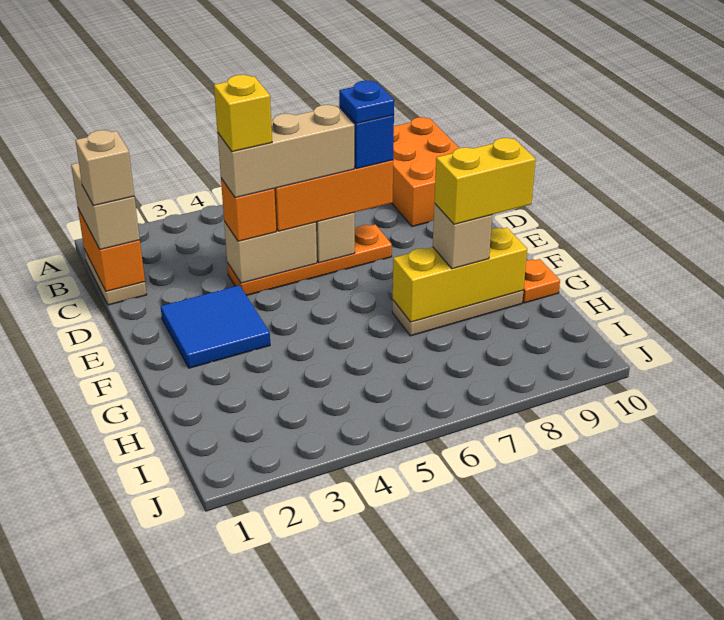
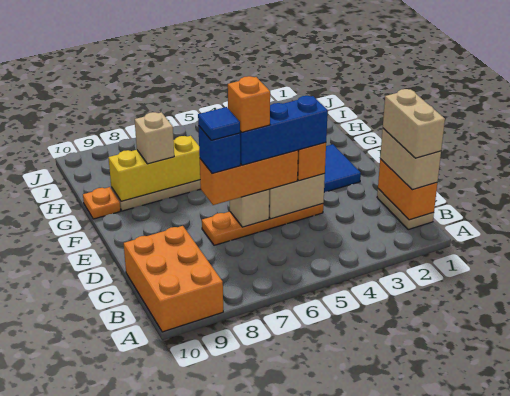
tan brick C1 level 4 -> tan brick B1:C1 level 4
tan brick D4:D6 level 4 -> blue brick D4:D6 level 4
yellow brick D4 level 5 -> none
none -> orange brick D6 level 5
blue plate D7 level 5 -> blue tile D7 level 5
yellow brick G8:G9 level 4 -> none

